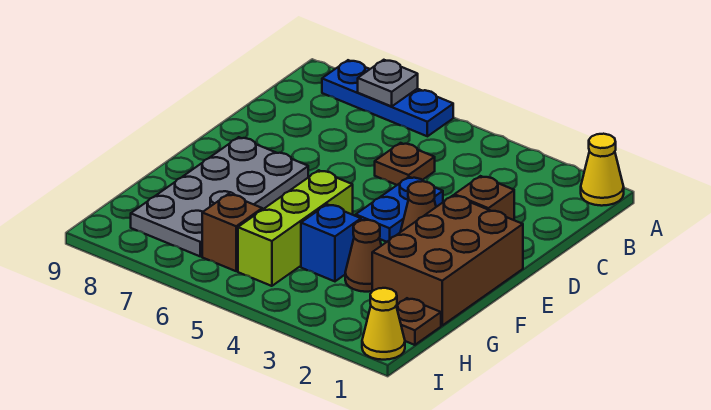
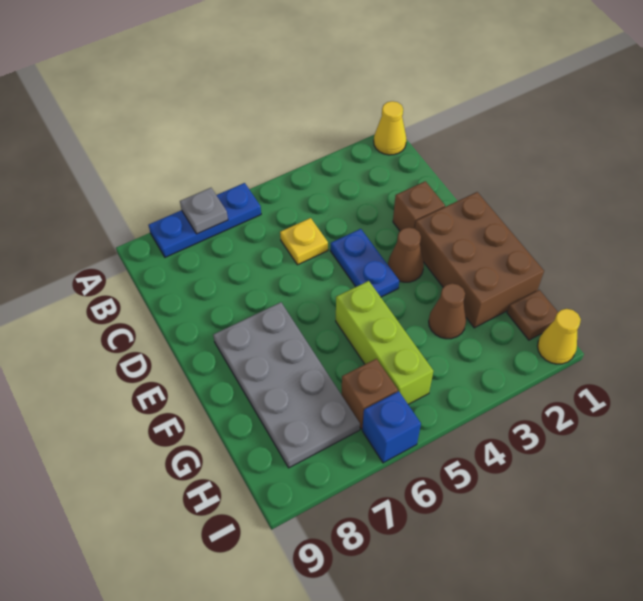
brown plate C5 level 1 -> yellow plate C5 level 1
blue brick G4 level 1 -> blue brick I6 level 1

